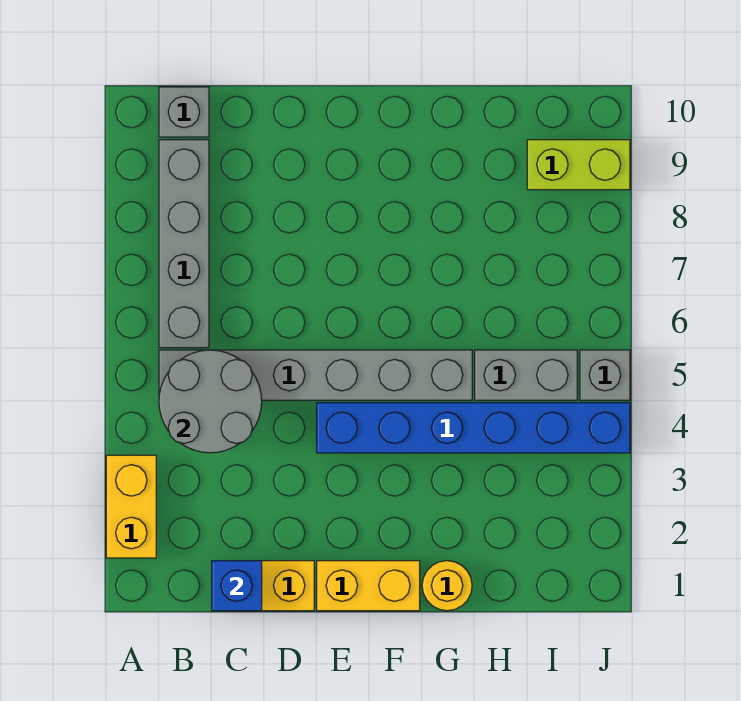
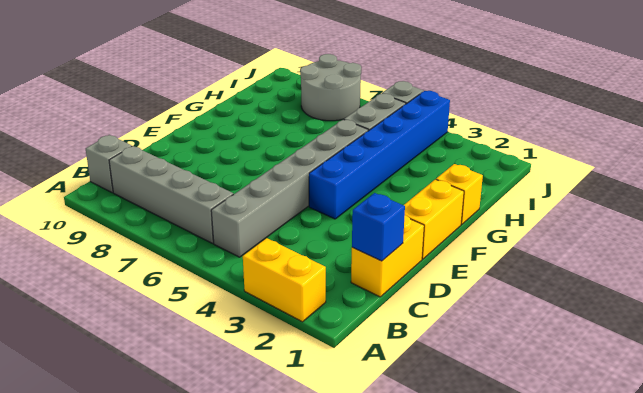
grey round brick B4:C5 level 2 -> grey round brick I7:J8 level 1
yellow round brick G1 level 1 -> yellow brick G1 level 1
lime brick I9:J9 level 1 -> none

